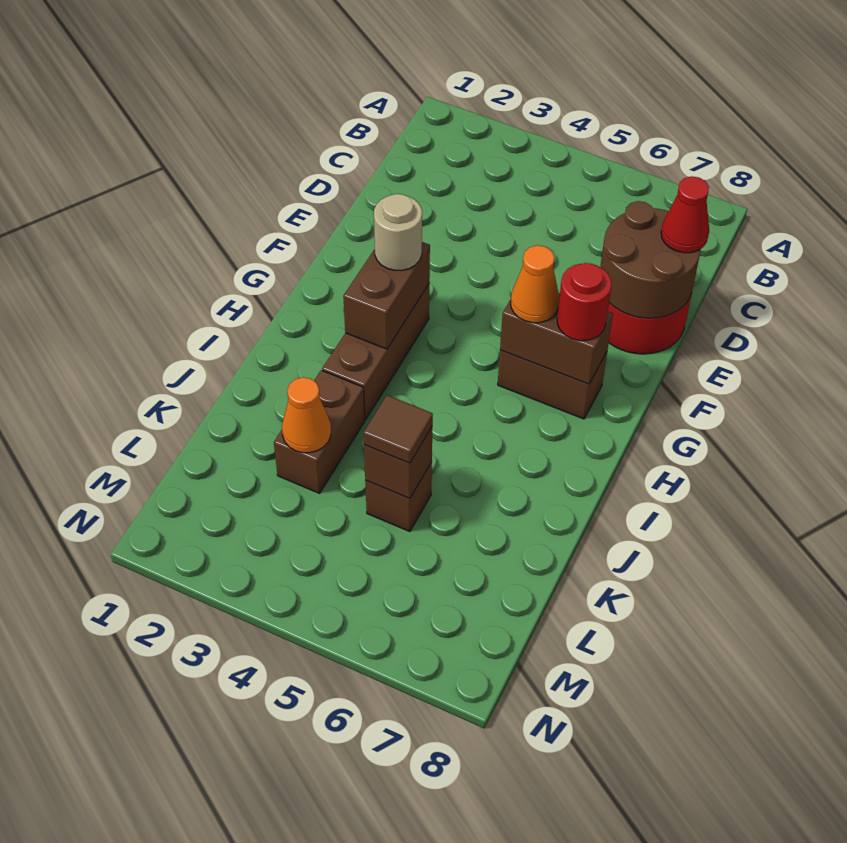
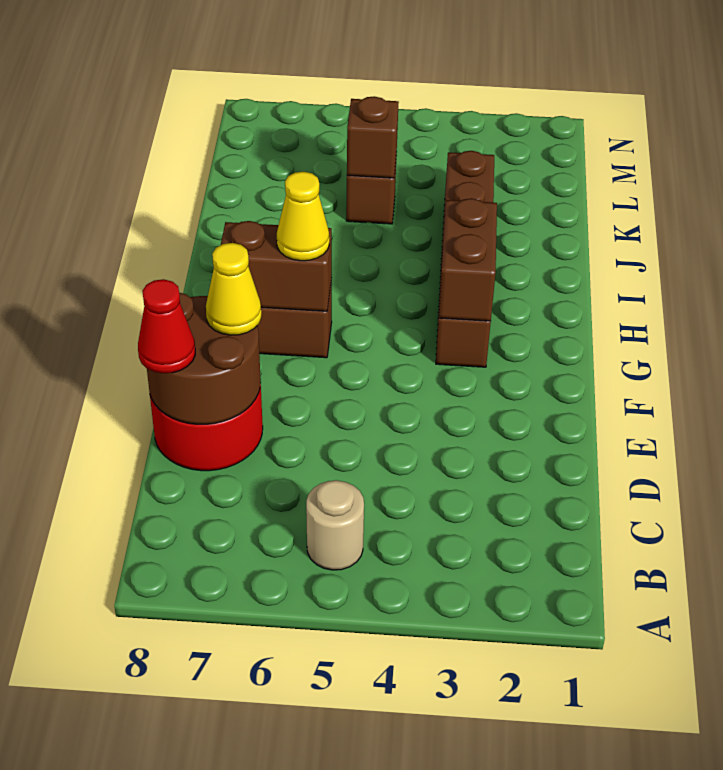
none -> yellow cone E7 level 3
tan round brick G3 level 3 -> tan round brick B5 level 1
orange cone G6 level 3 -> yellow cone G6 level 3
red round brick G7 level 3 -> none
orange cone K3 level 2 -> none
brown tile K5 level 3 -> none

